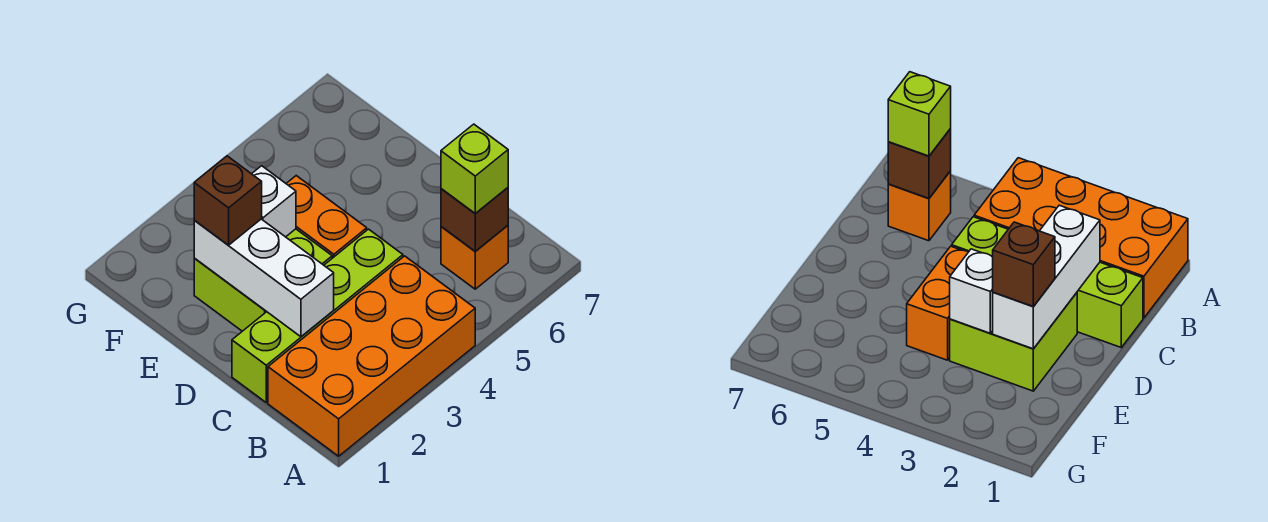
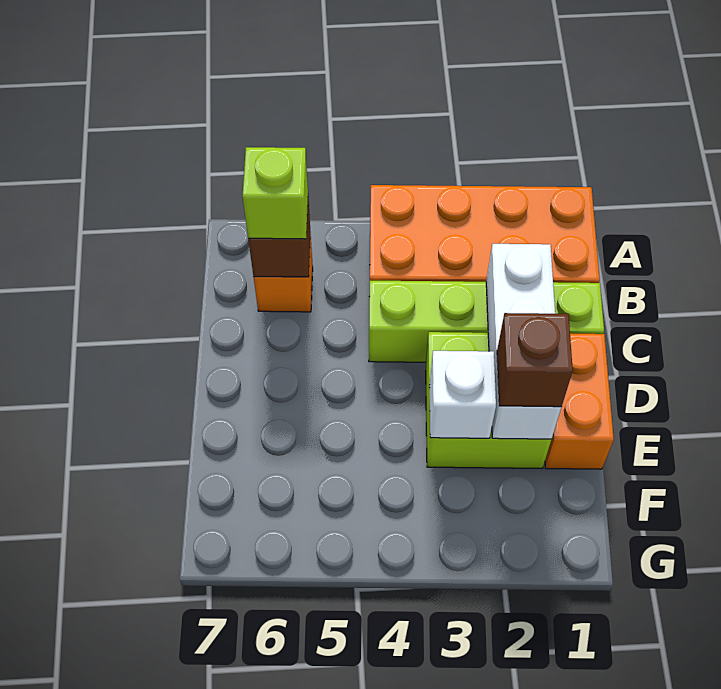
orange brick D4:E4 level 1 -> orange brick D1:E1 level 1

